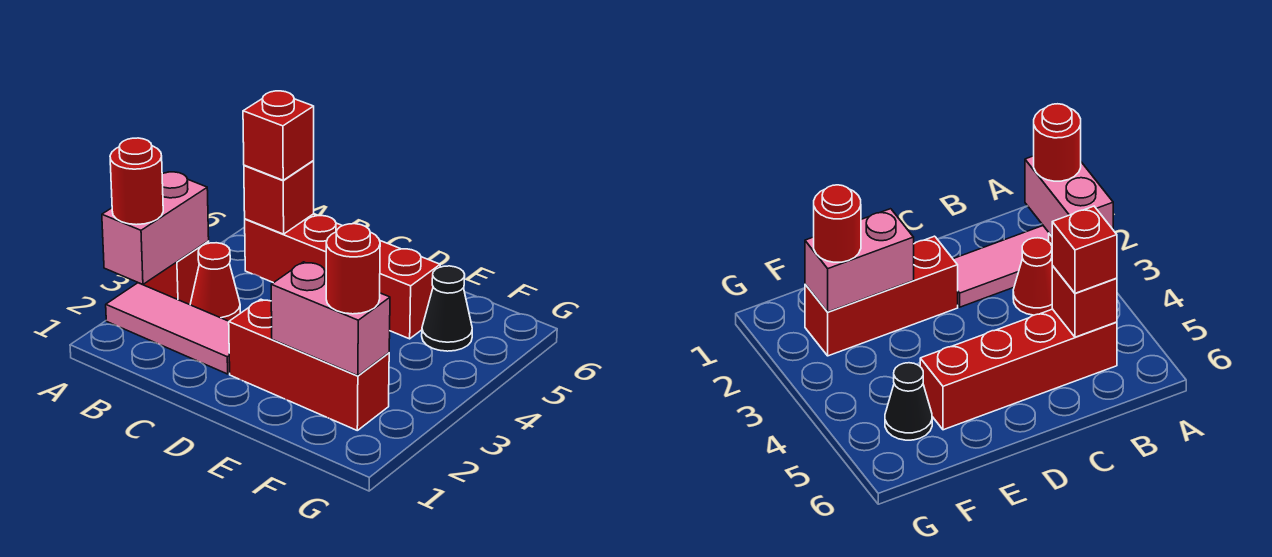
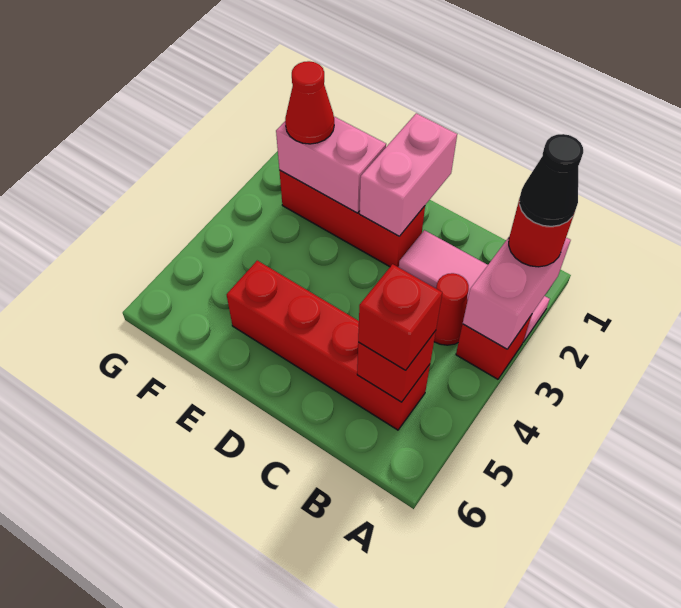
none -> pink brick D1:D2 level 2
red round brick F2 level 3 -> red cone F2 level 3
black cone F5 level 1 -> black cone A2 level 4

